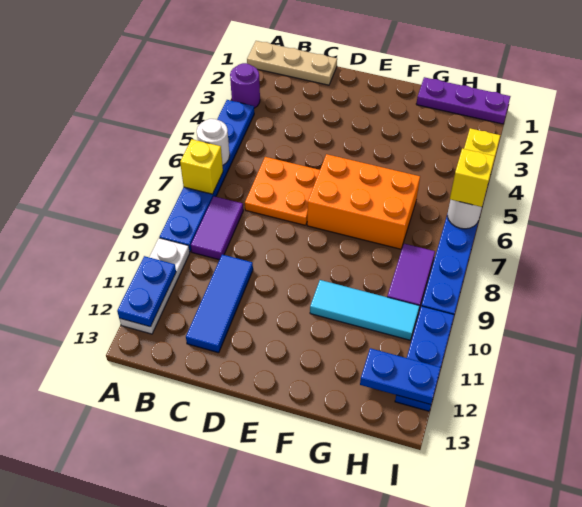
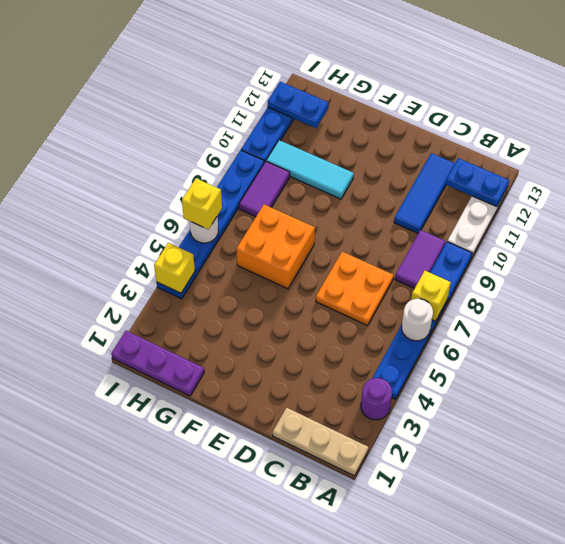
blue plate A11:A12 level 2 -> blue plate A12:B12 level 2
orange brick E6:G7 level 1 -> orange brick F6:G7 level 1

